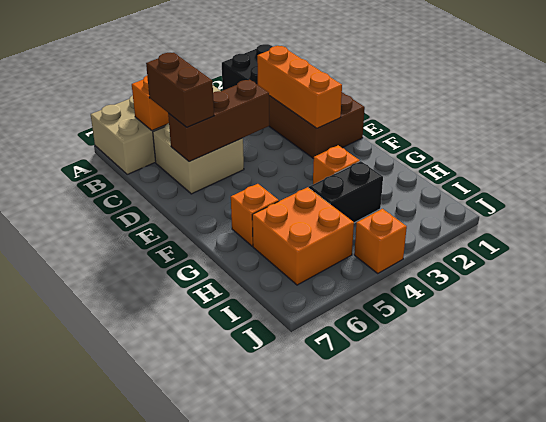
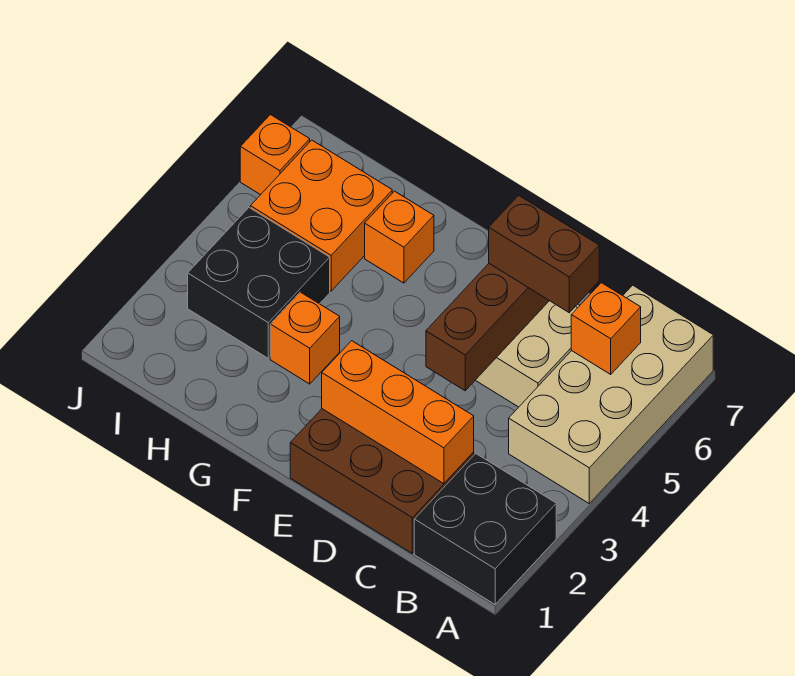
black brick H3:H4 level 1 -> black brick H3:I4 level 1
orange brick J4 level 1 -> orange brick J6 level 1

